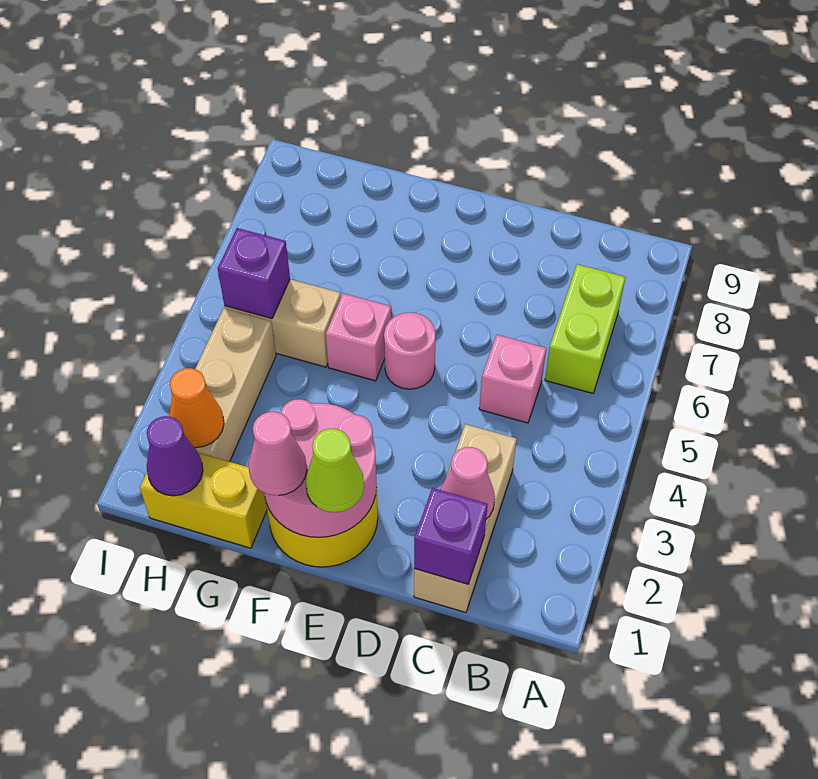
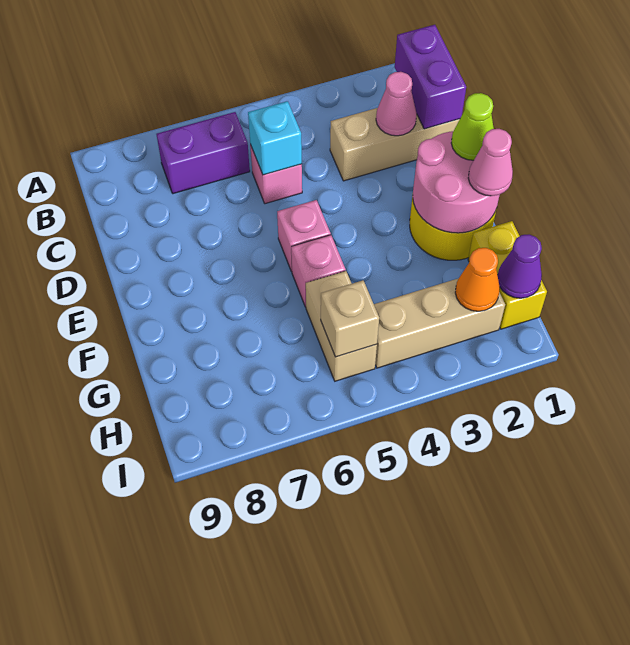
lime brick B6:B7 level 1 -> purple brick B6:B7 level 1
purple brick C1 level 2 -> purple brick B1:C1 level 2
none -> cyan brick C5 level 2
pink round brick E5 level 1 -> pink brick E5 level 1
purple brick H5 level 2 -> tan brick H5 level 2

